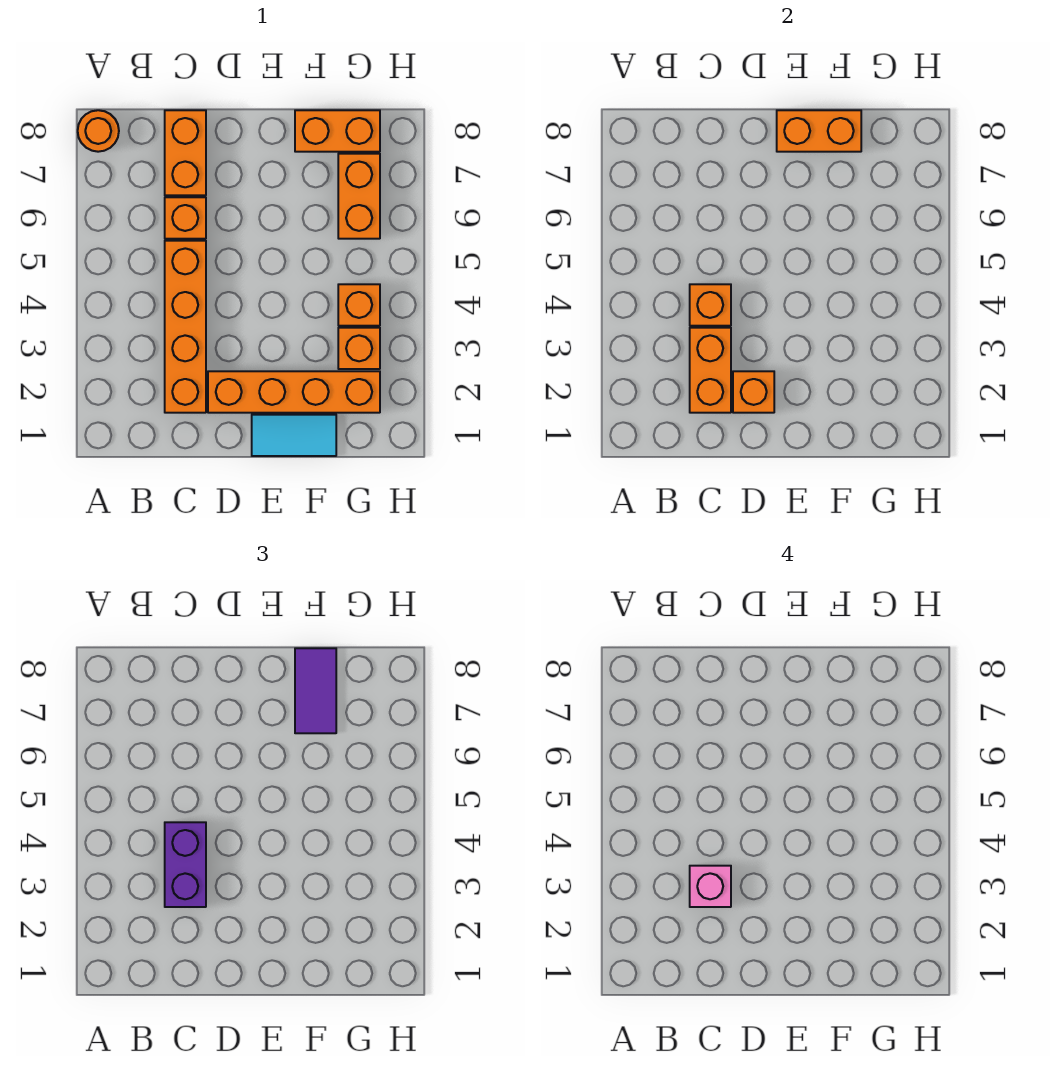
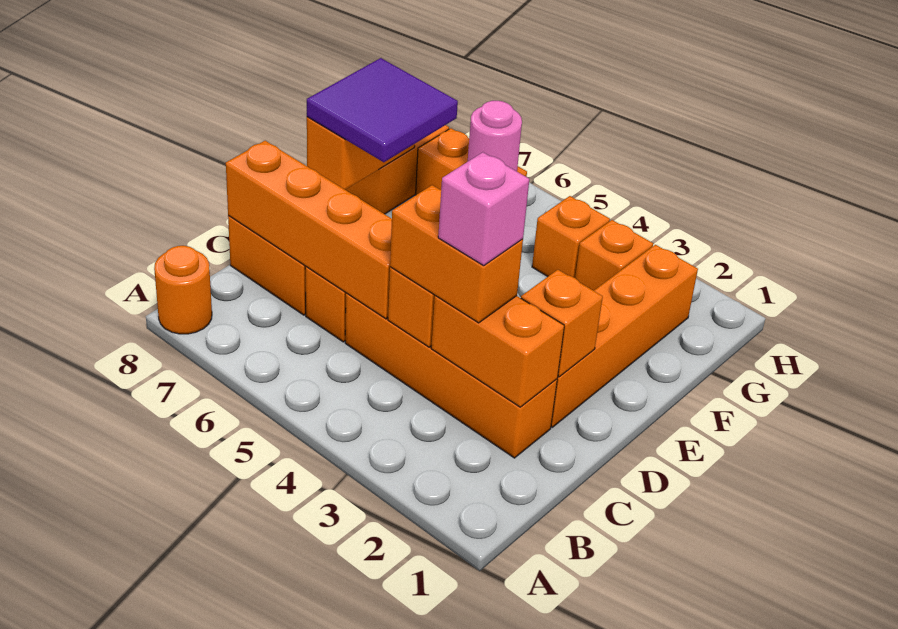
purple brick C3:C4 level 3 -> orange brick C3:C4 level 3
none -> orange brick C5:C8 level 2
cyan tile E1:F1 level 1 -> none
purple tile F7:F8 level 3 -> purple tile E7:F8 level 3
none -> pink round brick G6 level 2

